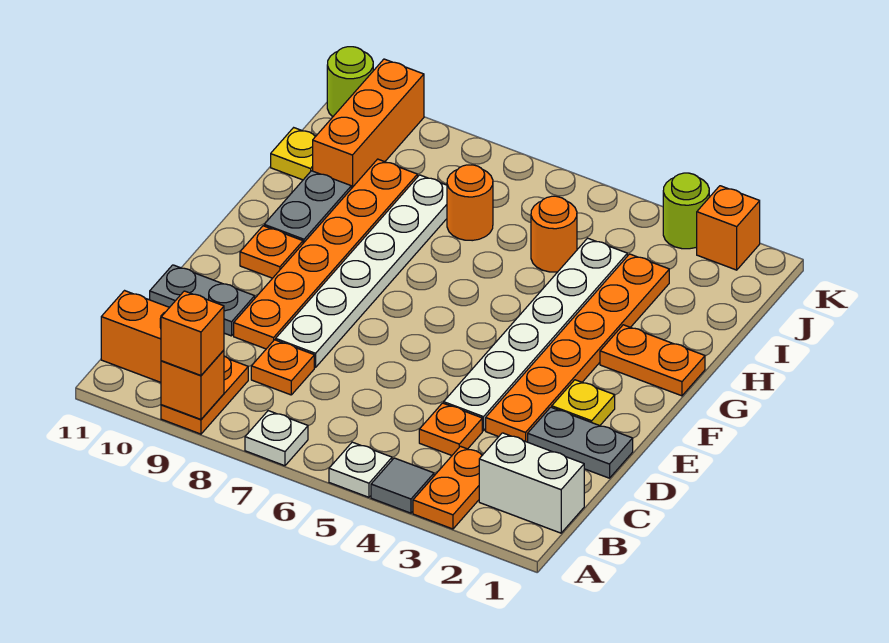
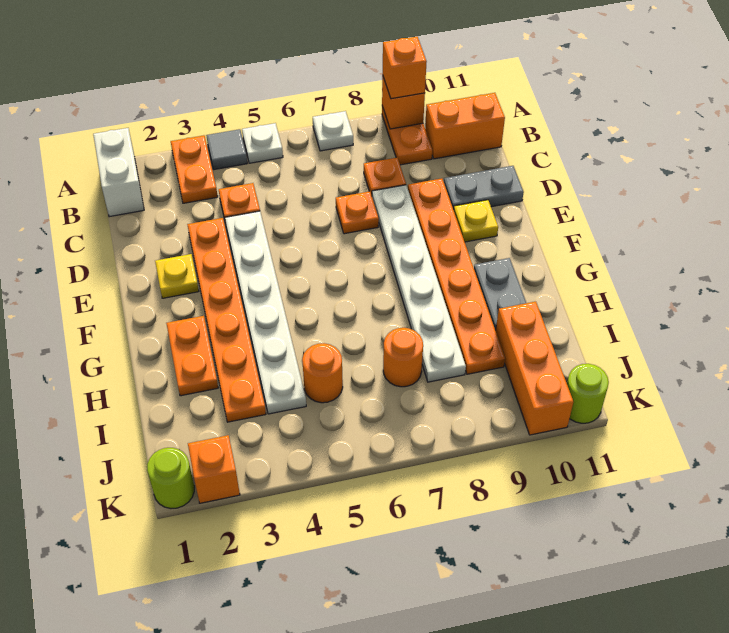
white brick B1:B2 level 1 -> white brick A1:B1 level 1
grey plate D1:D2 level 1 -> none
orange plate F10 level 1 -> orange plate D7 level 1
orange plate G1:G2 level 1 -> orange plate G2:H2 level 1
yellow plate I11 level 1 -> yellow plate E10 level 1
lime round brick K3 level 1 -> lime round brick K1 level 1

